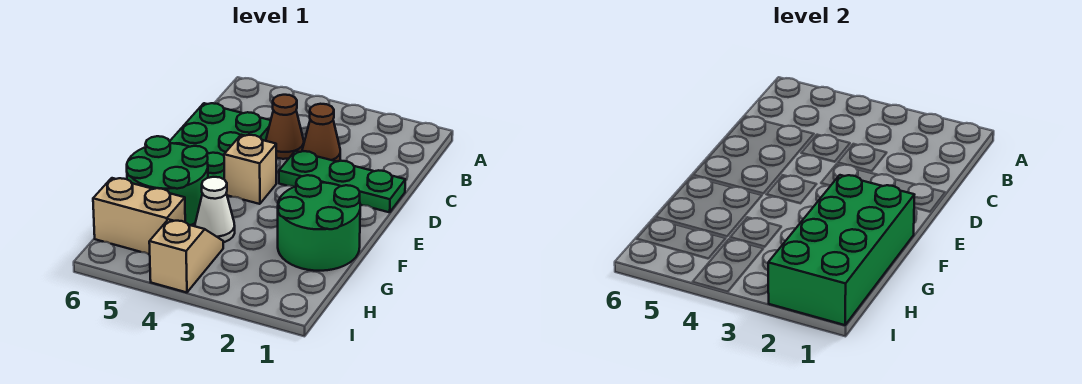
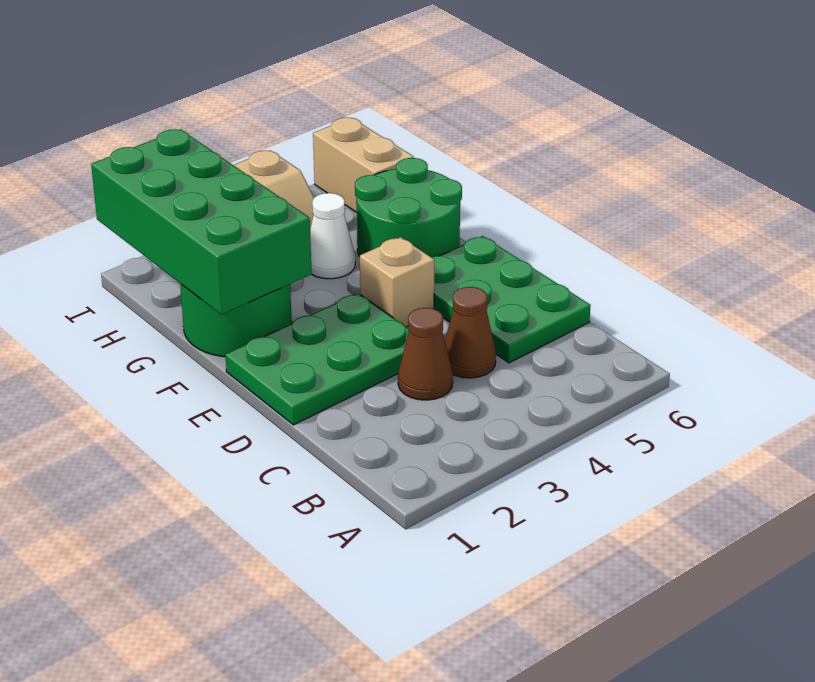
green plate D1:D3 level 1 -> green plate D1:E3 level 1
tan brick H5:H6 level 1 -> tan brick H6:I6 level 1

